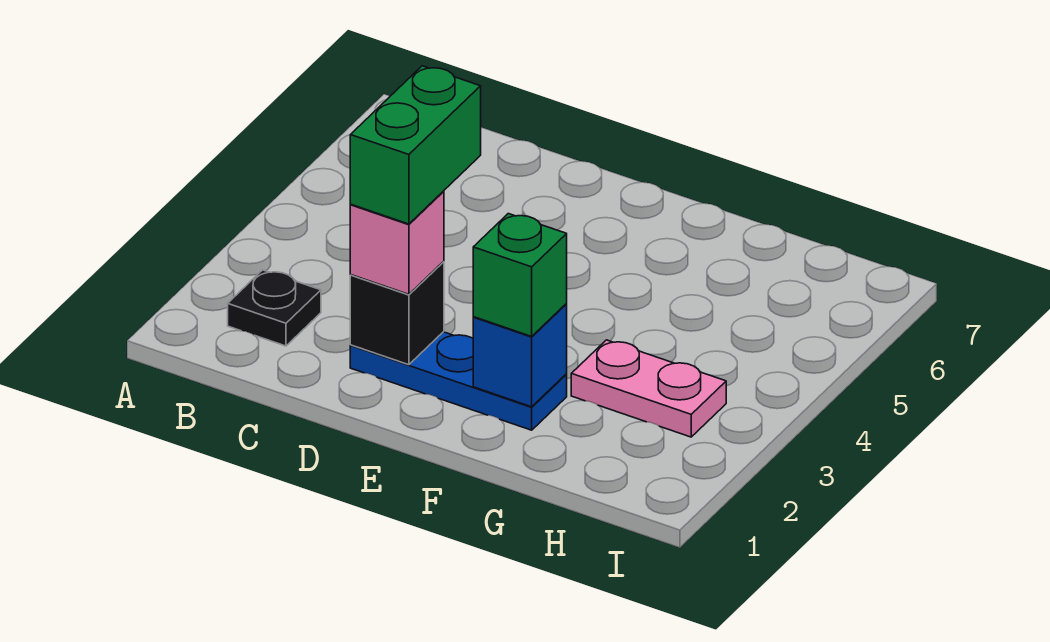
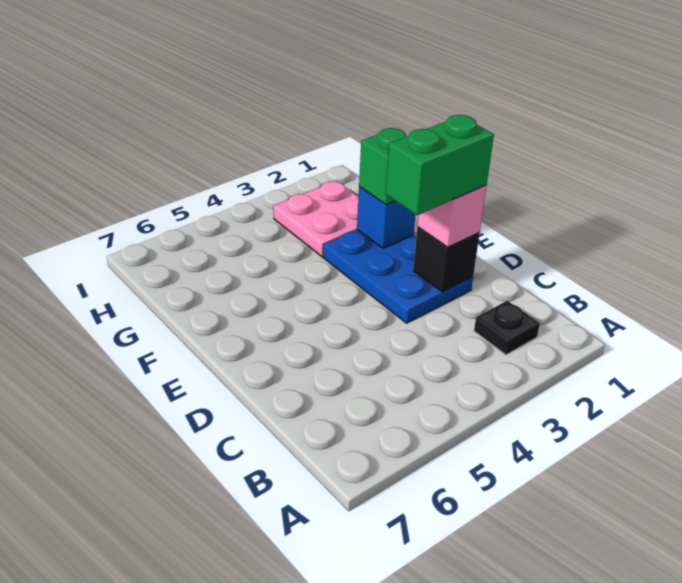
blue plate D2:F2 level 1 -> blue plate D2:F3 level 1
pink plate G3:H3 level 1 -> pink plate G2:H3 level 1

